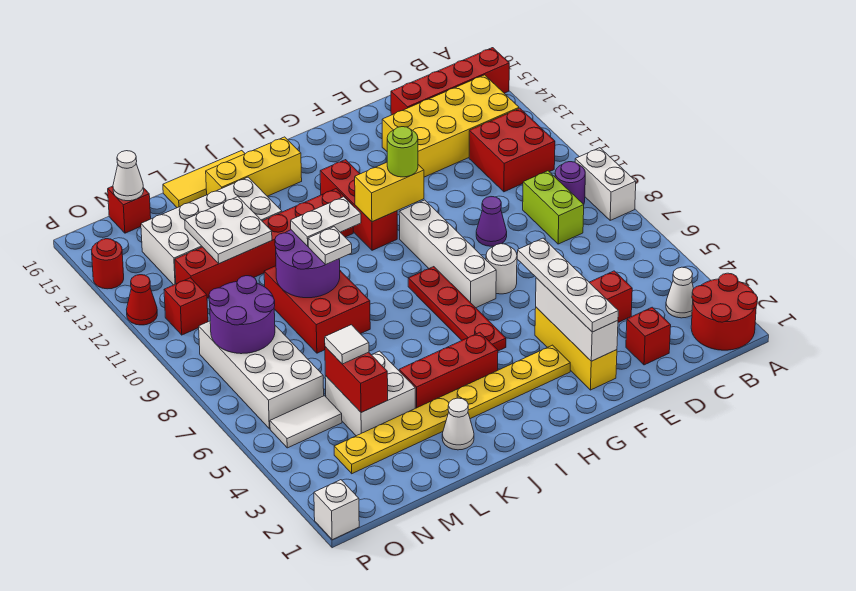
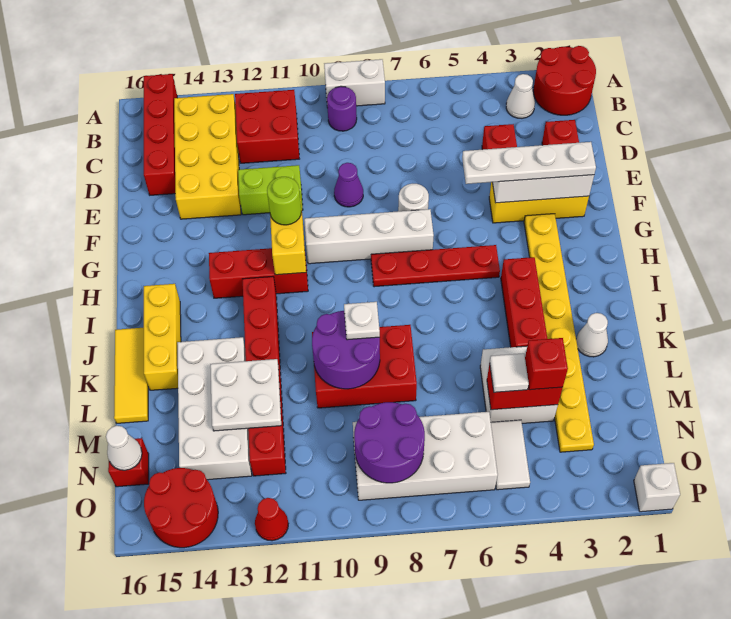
lime brick C8:C9 level 1 -> lime brick E11:E12 level 1
white plate J10:K10 level 3 -> none
red brick O11 level 1 -> red brick M4 level 3
red round brick P14 level 1 -> red round brick O14:P15 level 1

